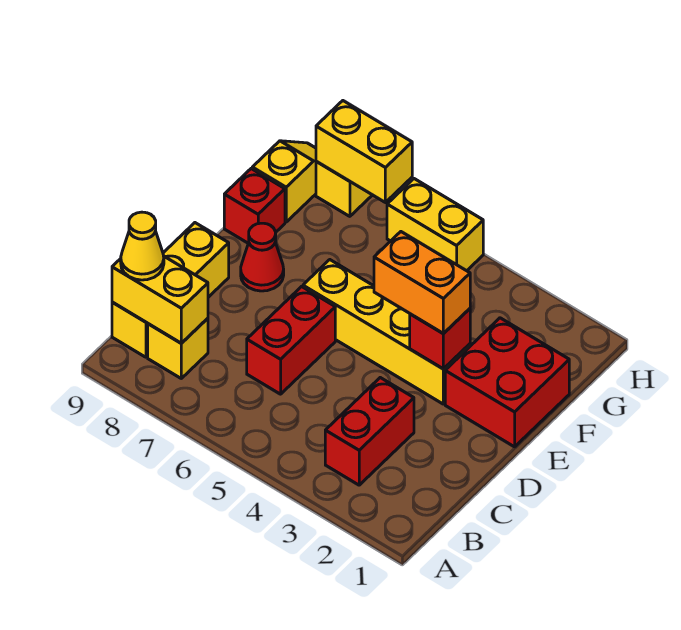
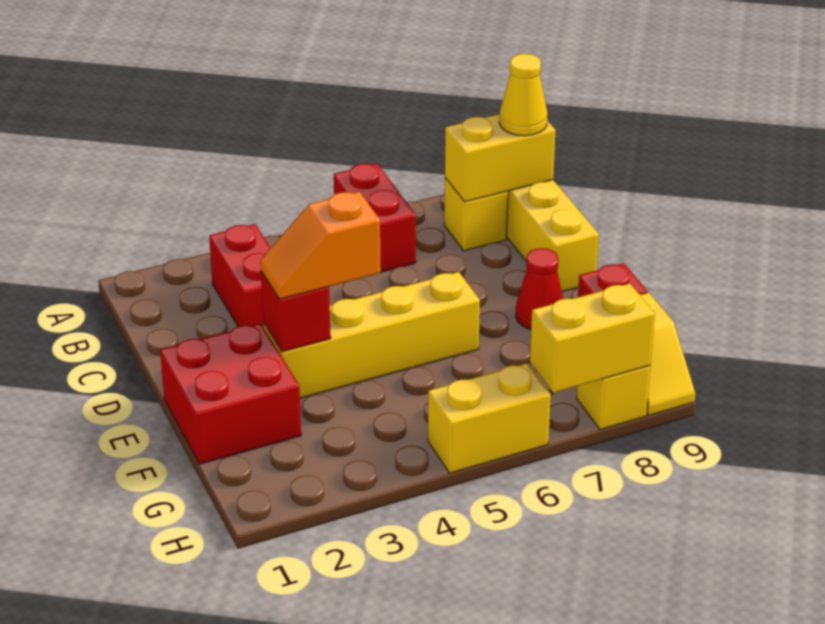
red brick C6:D6 level 1 -> red brick A6:B6 level 1
orange brick E3:E4 level 3 -> orange slope E3:E4 level 3 top 4

